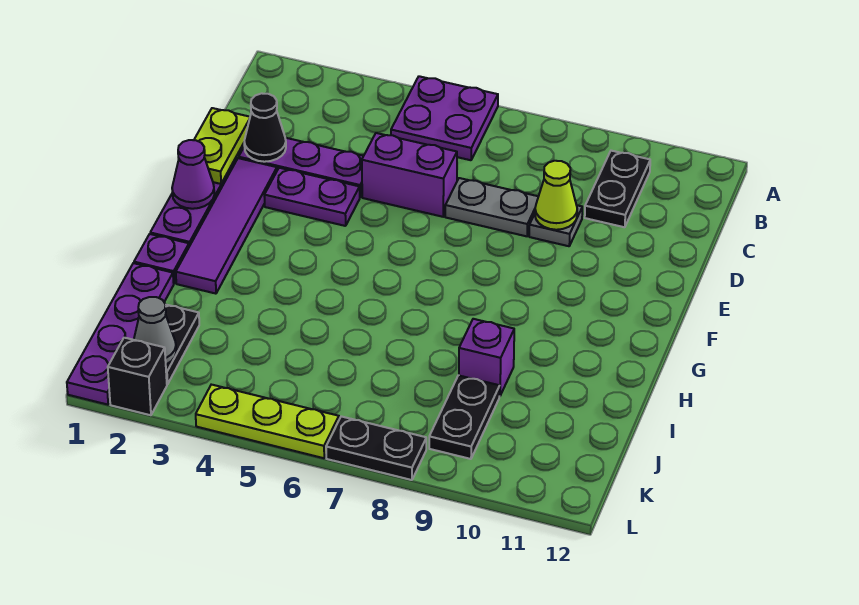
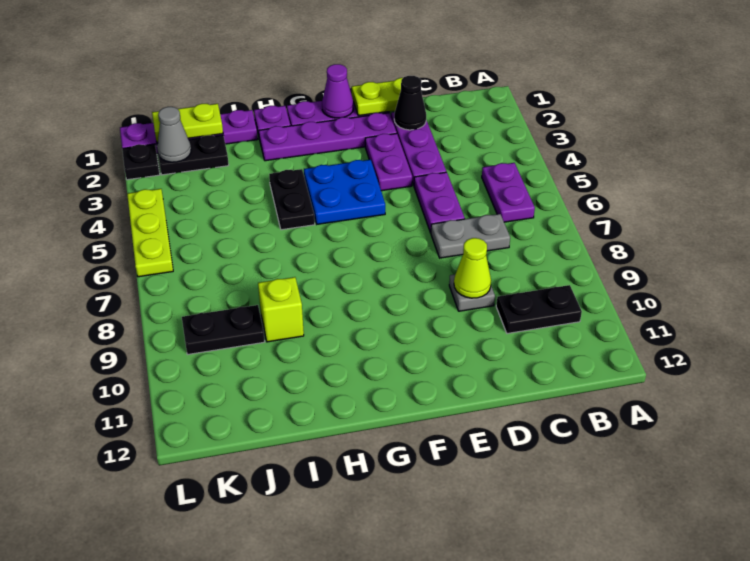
purple plate A5:B6 level 1 -> purple plate B5:B6 level 1
purple brick D5:D6 level 1 -> purple plate D5:D6 level 1
grey plate D7:D8 level 1 -> grey plate C7:D7 level 1
purple tile E2:H2 level 1 -> purple plate E2:H2 level 1
none -> blue plate F4:G5 level 1
purple brick I9 level 1 -> lime brick I9 level 1
none -> lime plate J1:K1 level 2
black brick L2 level 1 -> black plate L2 level 1
black plate L7:L8 level 1 -> black plate H4:H5 level 1

